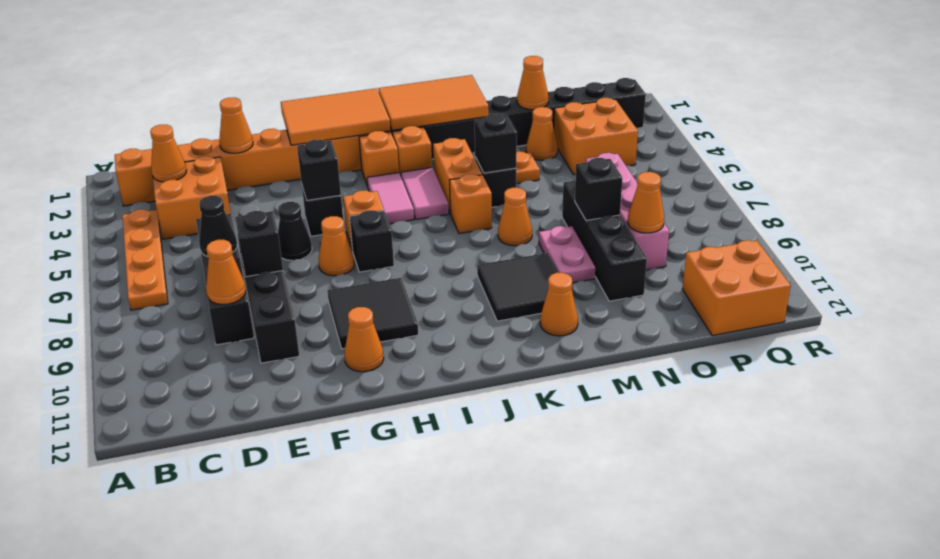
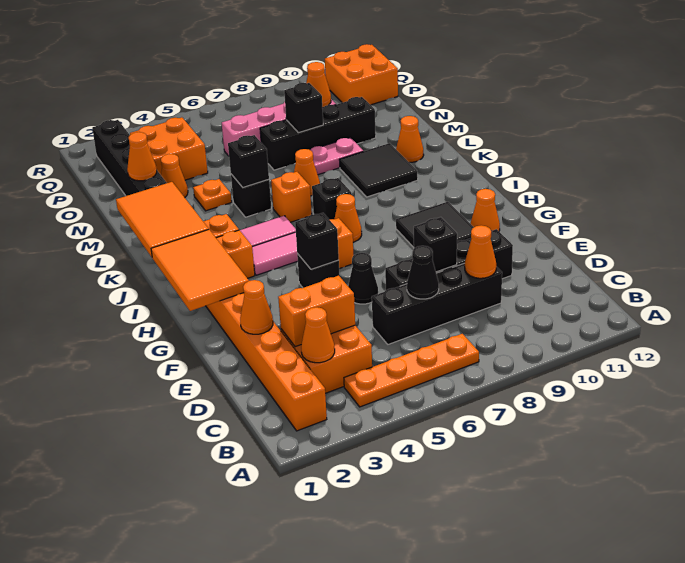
orange cone G7 level 1 -> orange cone I7 level 1
black brick H7 level 1 -> black brick J7 level 1
orange brick K4:K5 level 1 -> orange brick D3:D4 level 2

